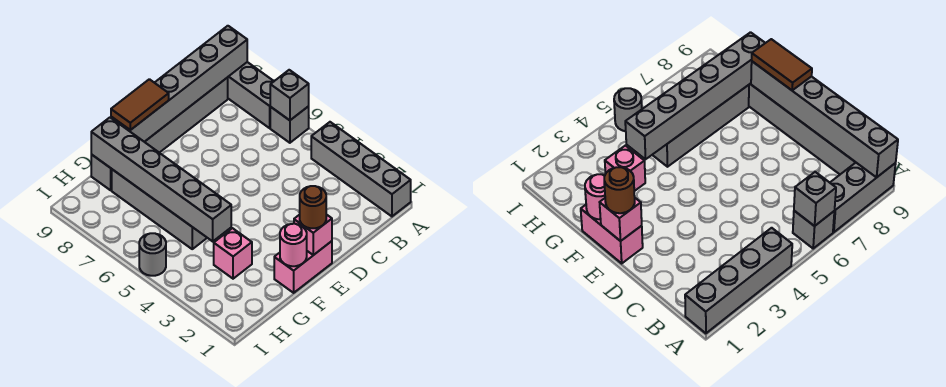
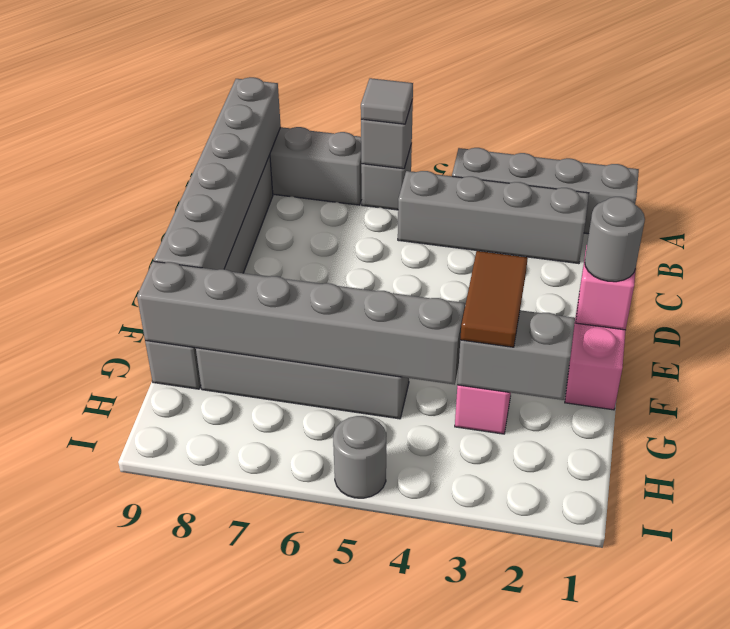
none -> grey tile A6 level 3
none -> grey brick B2:B5 level 1
brown round brick E1 level 3 -> grey round brick E1 level 3
brown tile E9:F9 level 3 -> brown tile F3:G3 level 3
pink round brick F1 level 2 -> none
none -> grey brick G2:G3 level 2

